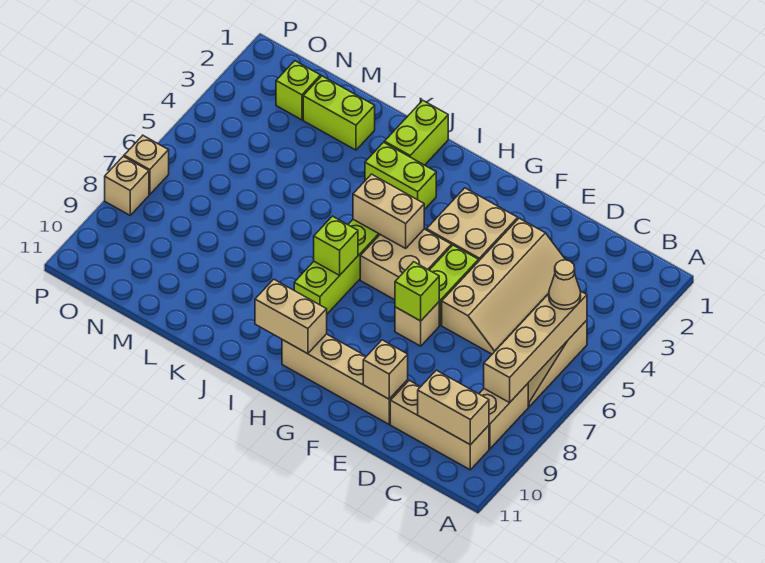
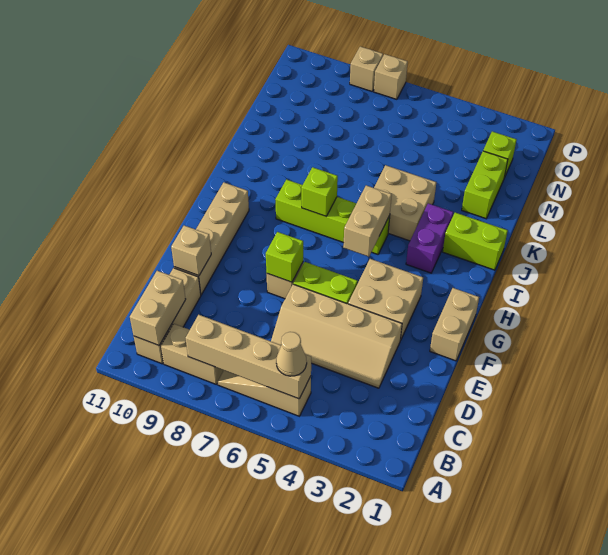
tan brick G5:H6 level 1 -> tan brick J4:K5 level 1
tan brick H10:I10 level 2 -> tan brick F1:G1 level 1
lime brick I3:J3 level 1 -> purple brick I3:J3 level 1

